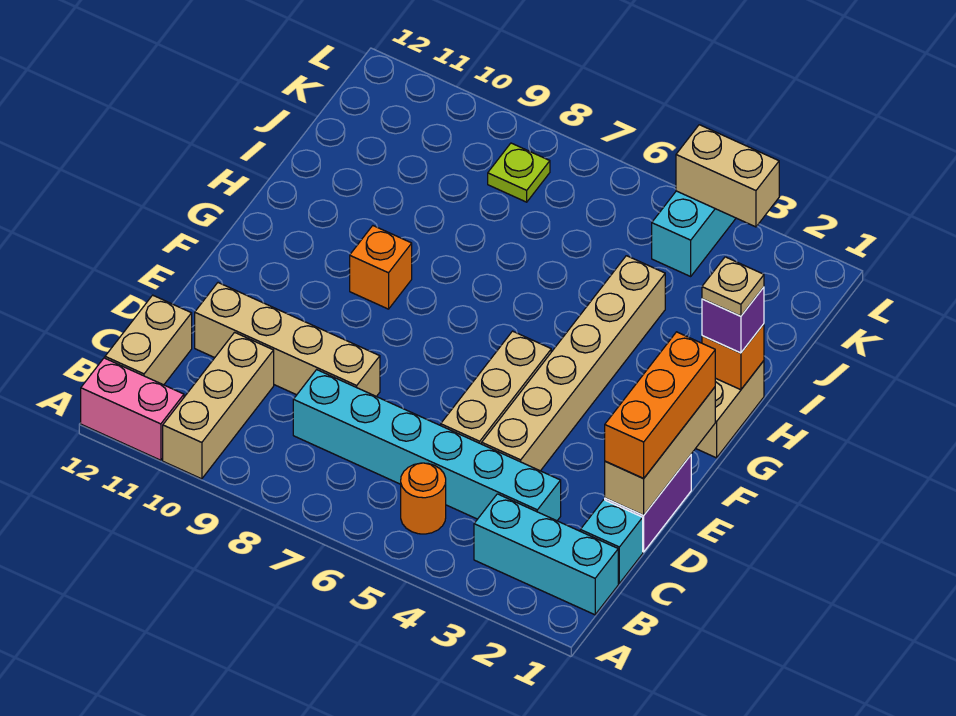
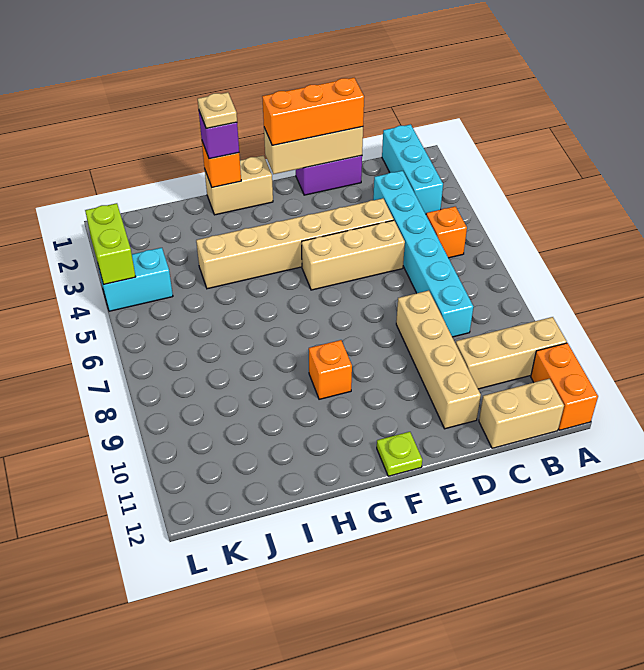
pink brick A11:A12 level 1 -> orange brick A11:A12 level 1
orange round brick B5 level 1 -> orange brick B5 level 1
cyan brick C1 level 1 -> none
lime plate K8 level 1 -> lime plate F12 level 1
tan brick L3:L4 level 2 -> lime brick L3:L4 level 2

